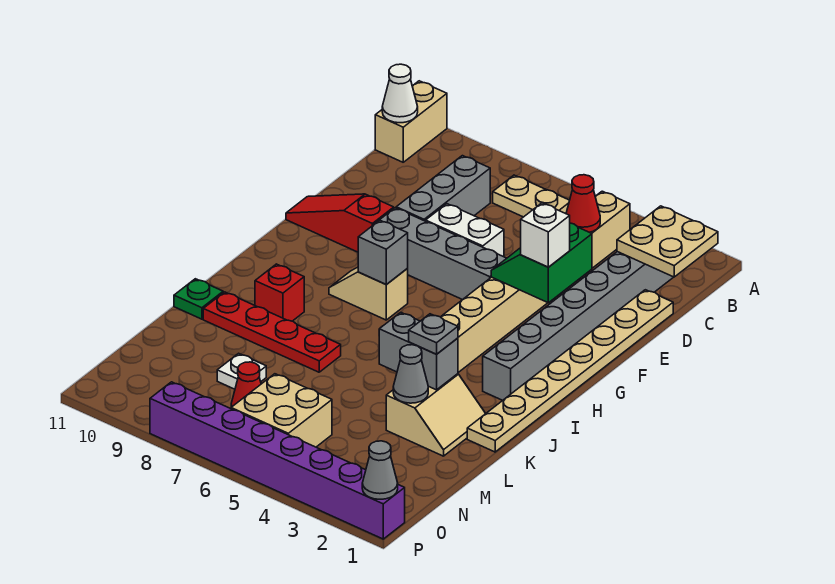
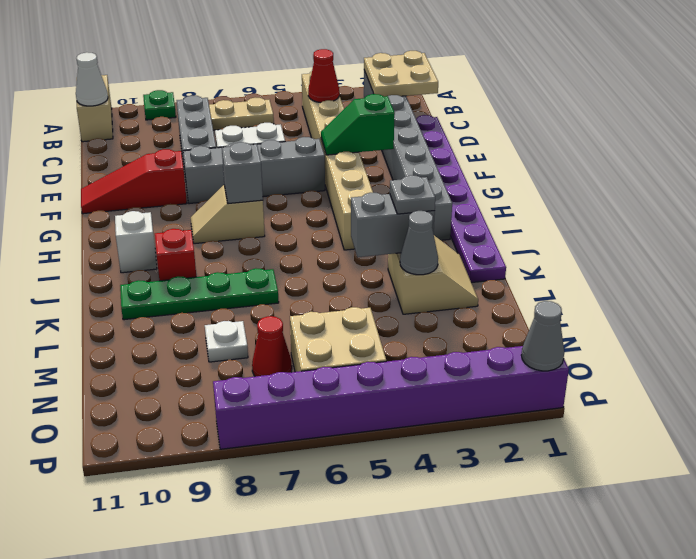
tan plate D1:K1 level 1 -> purple plate D1:K1 level 1
green slope E3:F4 level 2 top 3 -> green slope F3:F4 level 2 top 3
white brick F3 level 3 -> white brick I10 level 1
red plate K7:K10 level 1 -> green plate K7:K10 level 1
green plate K11 level 1 -> green plate A9 level 1

